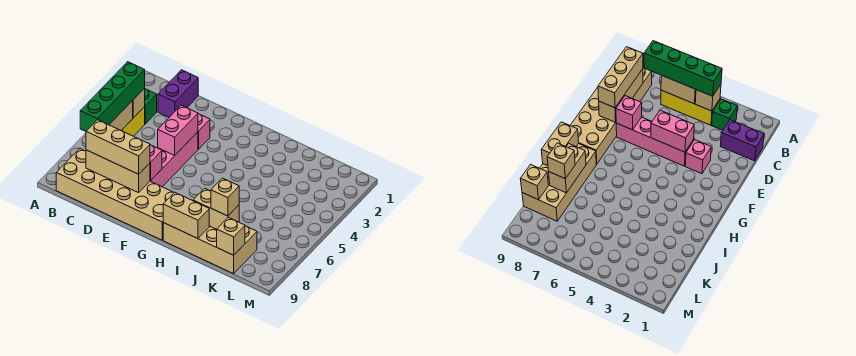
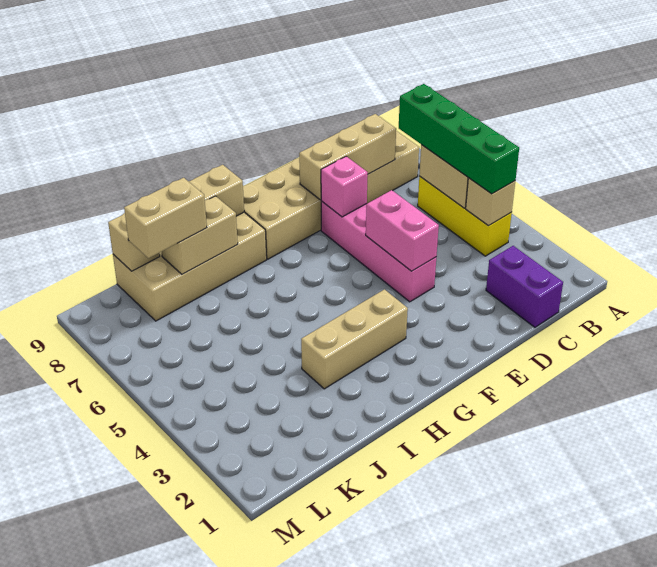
green brick B3 level 1 -> none
tan brick C8:E8 level 3 -> tan brick G3:I3 level 1
pink brick E3 level 1 -> none
tan brick J8 level 3 -> tan brick J8:K8 level 3

